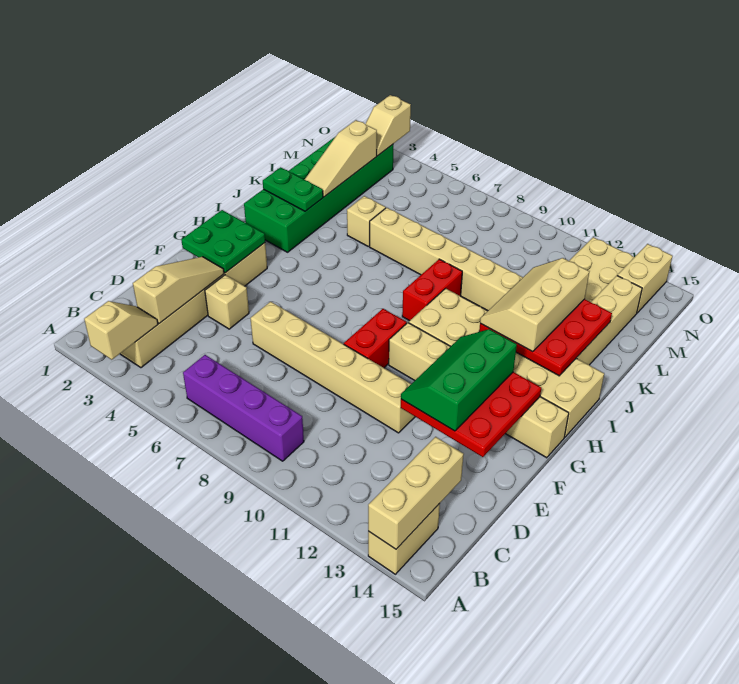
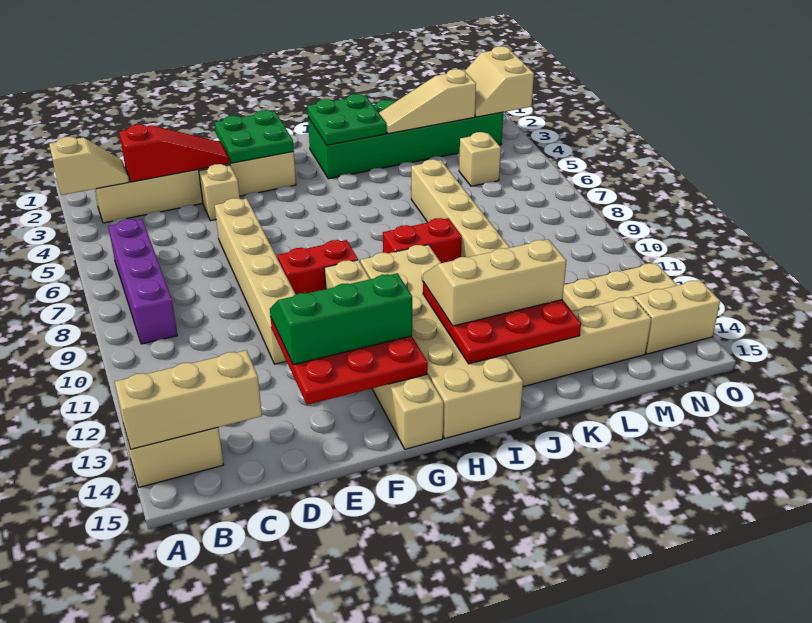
tan slope C3:E3 level 2 top C -> red slope C3:E3 level 2 top C
green plate J2:J3 level 2 -> green plate I2:J3 level 2
tan brick K5 level 1 -> tan brick M5 level 1
tan slope N3:O3 level 2 top O -> tan slope N2:O3 level 2 top O

